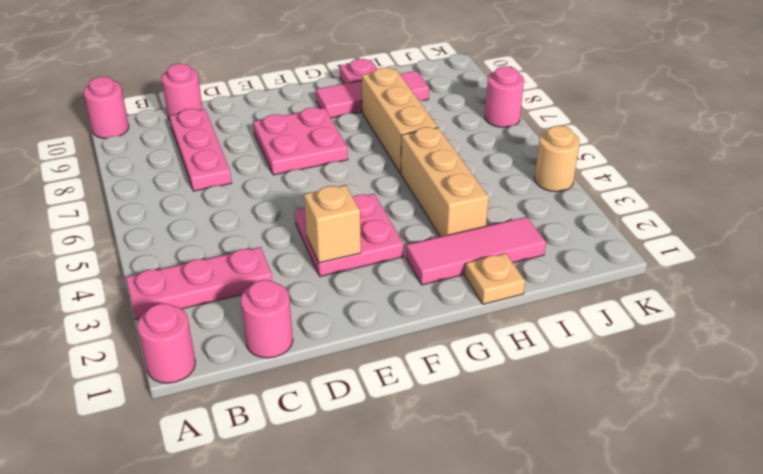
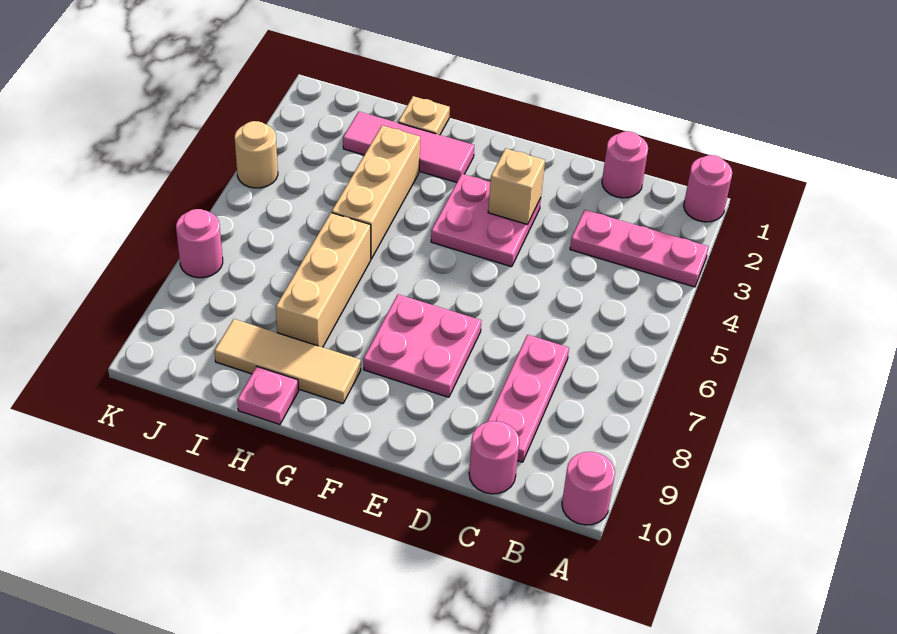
pink tile G9:I9 level 1 -> tan tile G9:I9 level 1

